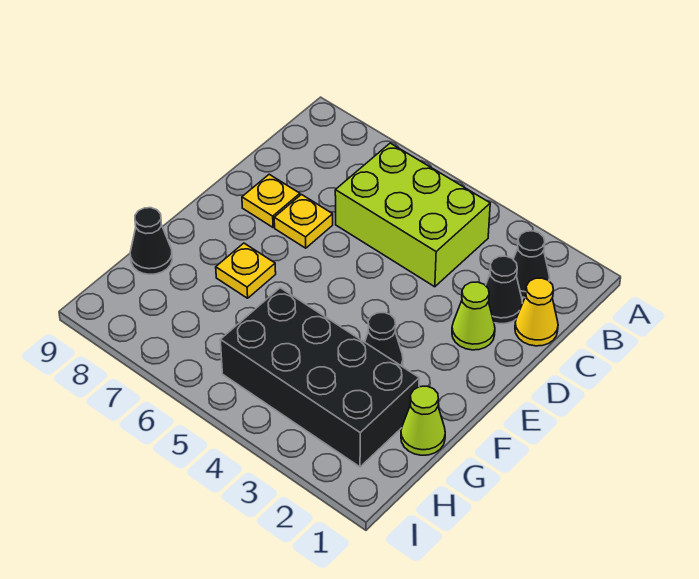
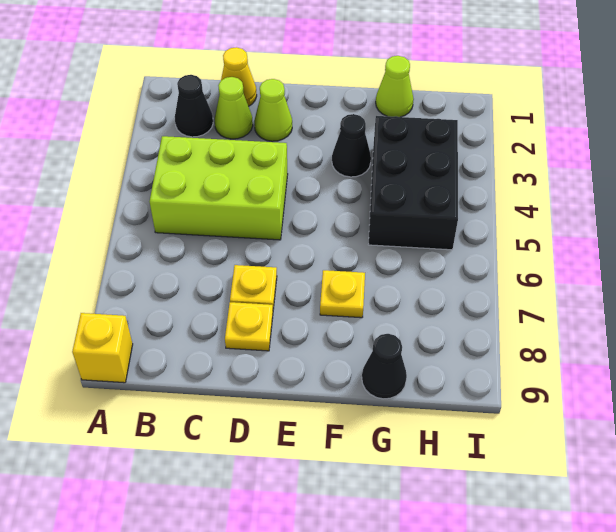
none -> yellow brick A9 level 1
lime brick B4:C6 level 1 -> lime brick B4:D5 level 1
black cone C2 level 1 -> lime cone C2 level 1
black brick G2:H5 level 1 -> black brick G3:H5 level 1

